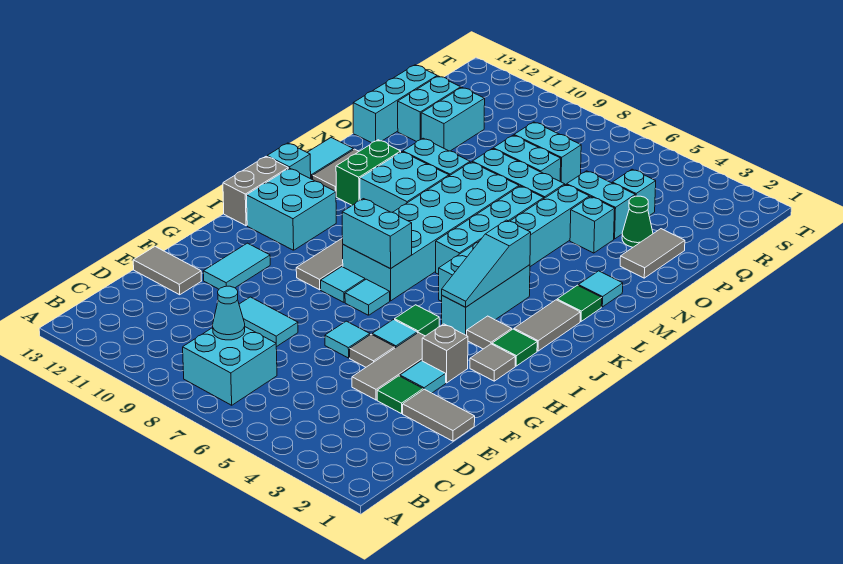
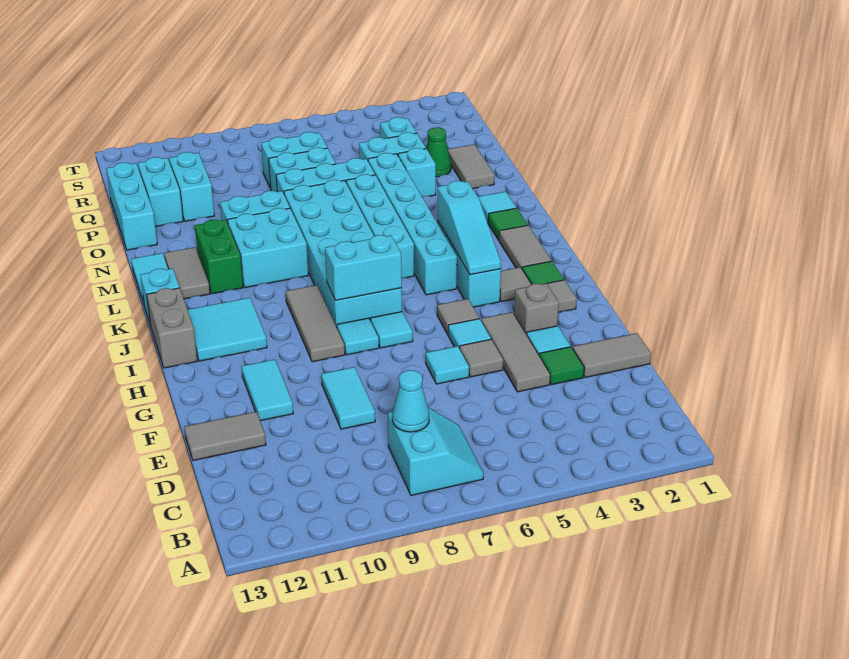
cyan brick B7:C8 level 1 -> cyan slope B7:C8 level 1 top 8
cyan tile E8:E9 level 1 -> cyan tile E9:F9 level 1
green tile H5 level 1 -> grey tile H5 level 1
cyan brick I11:J12 level 1 -> cyan tile I11:J12 level 1

